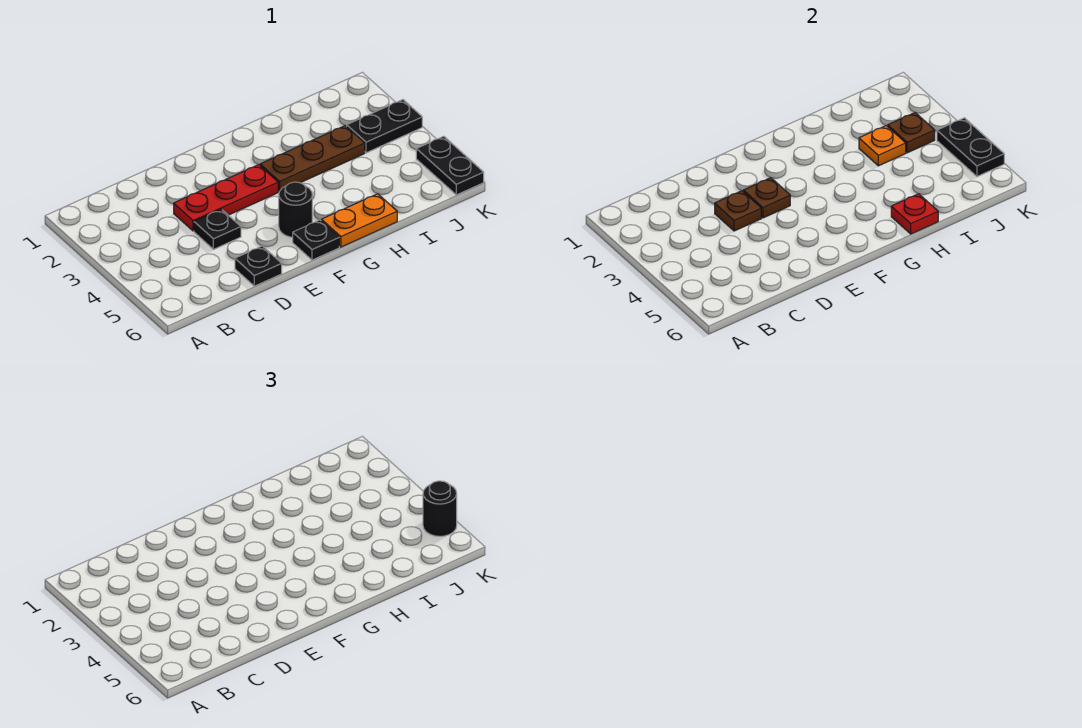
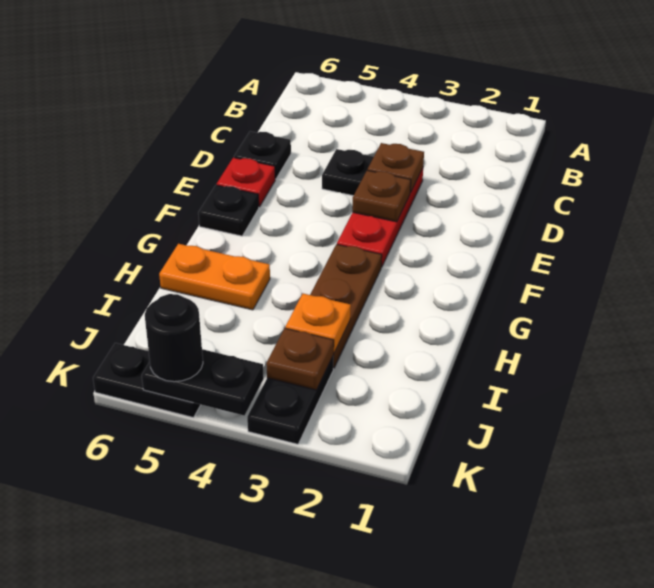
black round brick F5 level 1 -> none
orange plate G6:H6 level 1 -> orange plate H5:H6 level 1
red plate H6 level 2 -> red plate E6 level 1

